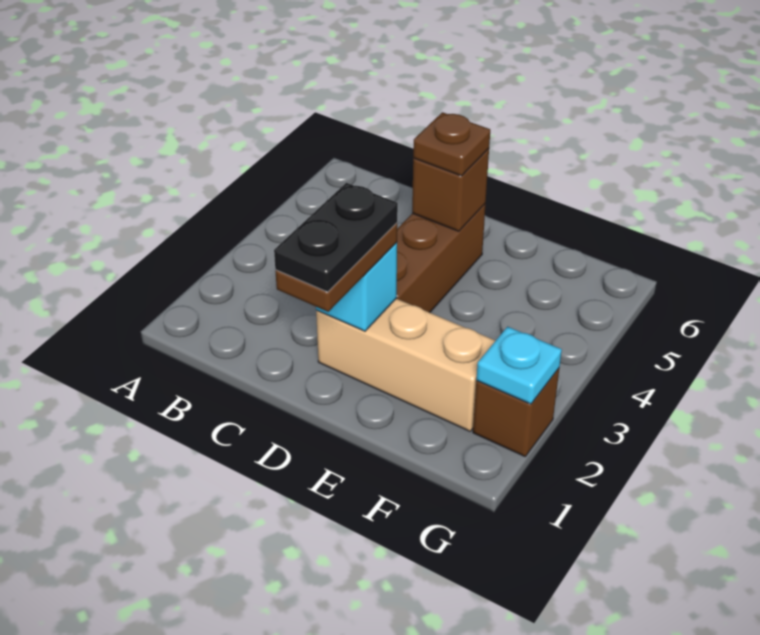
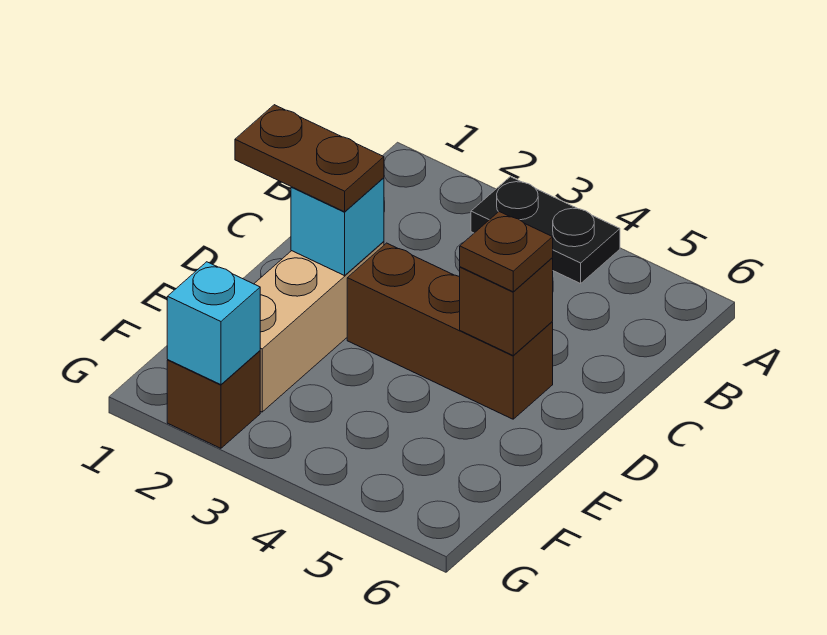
black plate D1:D2 level 4 -> black plate A3:A4 level 1
cyan plate G2 level 2 -> cyan brick G2 level 2

